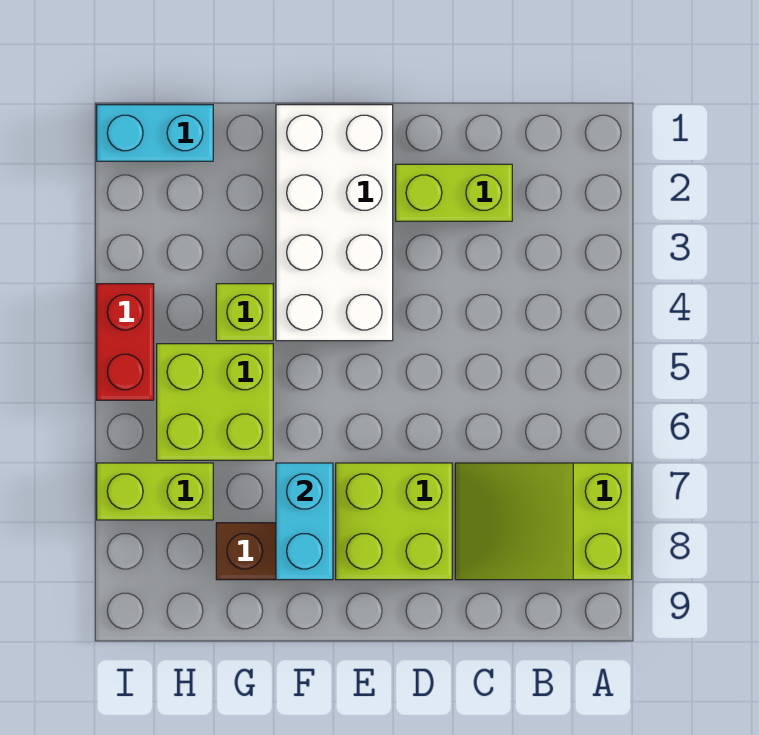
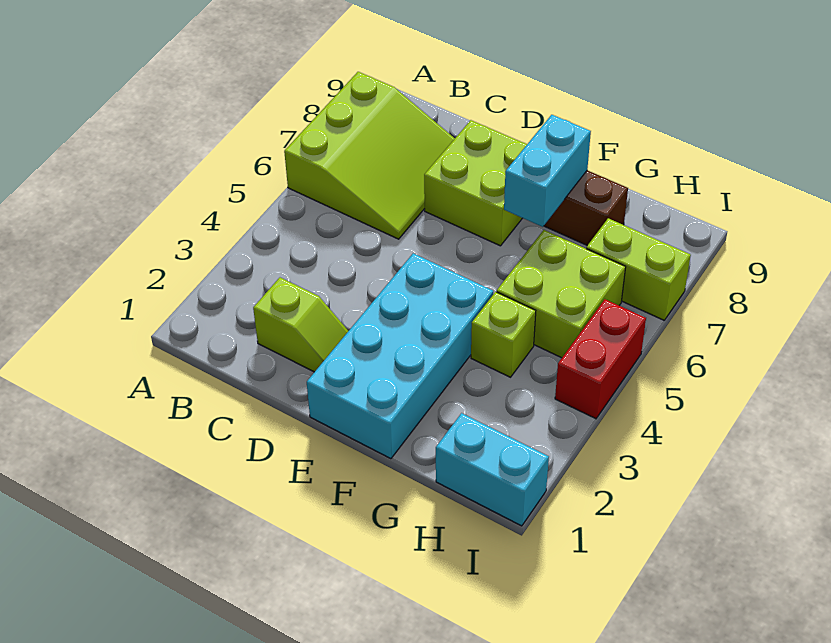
lime slope A7:C8 level 1 top A -> lime slope A6:C8 level 1 top A
lime brick C2:D2 level 1 -> lime slope C2:D2 level 1 top C
white brick E1:F4 level 1 -> cyan brick E1:F4 level 1

